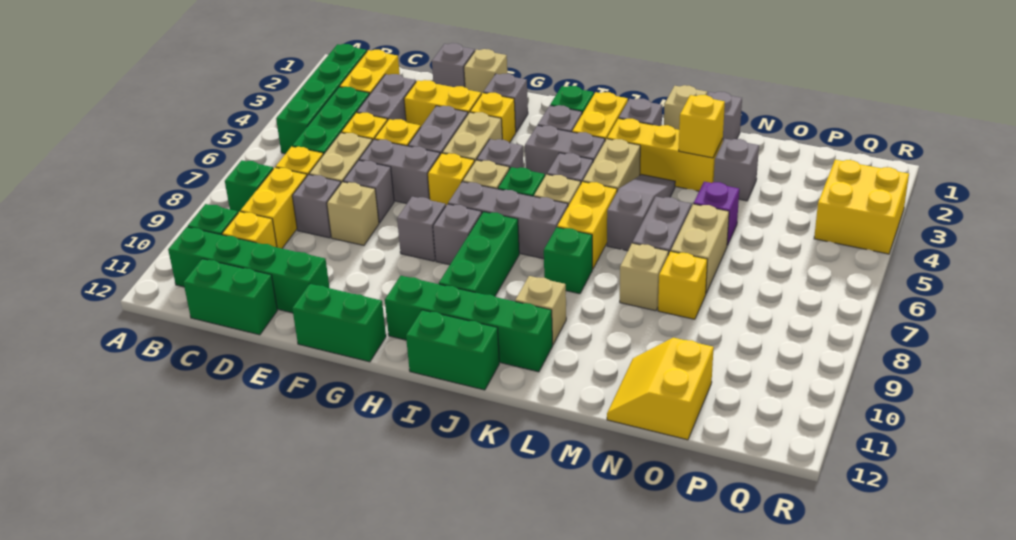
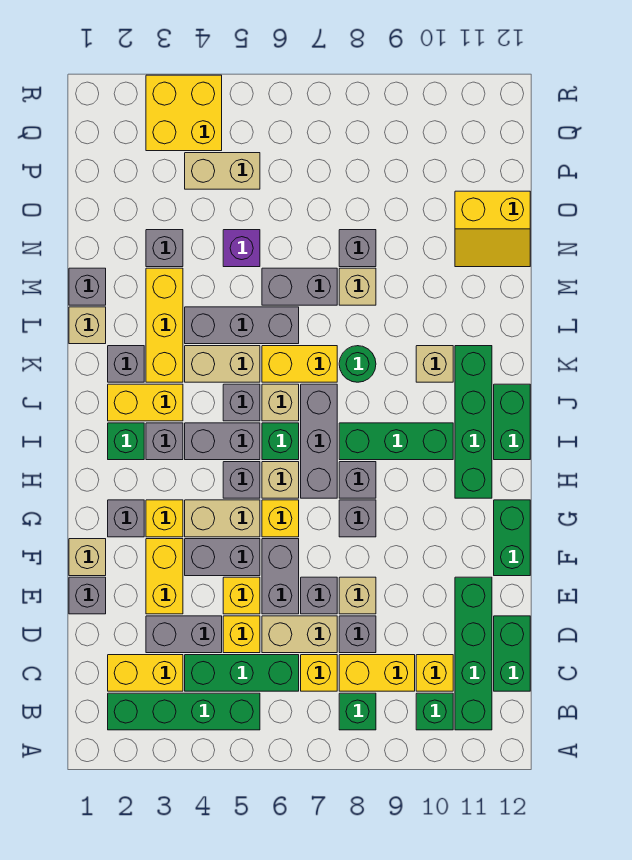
grey brick I4:J4 level 1 -> grey brick I4:I5 level 1
green brick K8 level 1 -> green round brick K8 level 1
grey slope L4:L6 level 1 top 6 -> grey brick L4:L6 level 1
yellow brick M3 level 2 -> none
tan brick N6:N7 level 1 -> tan brick P4:P5 level 1
yellow brick N8 level 1 -> grey brick N8 level 1

